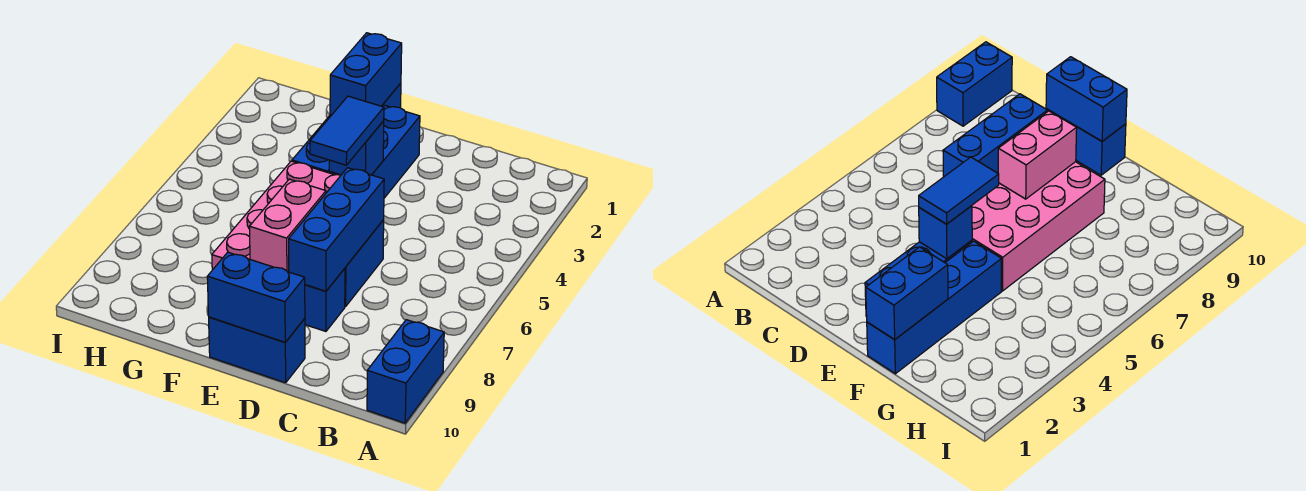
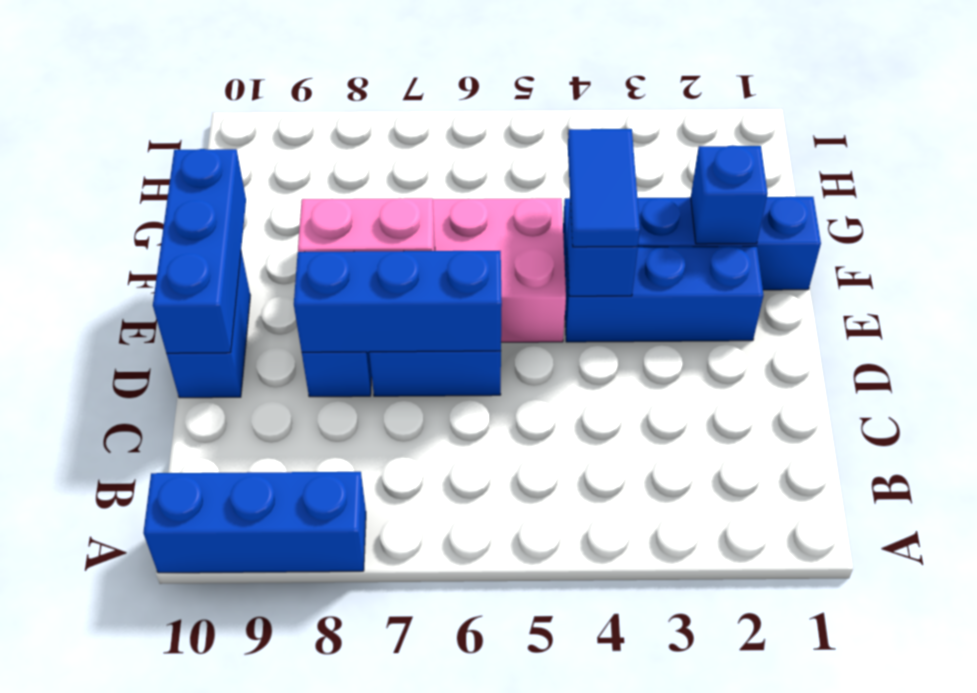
blue brick A9:A10 level 1 -> blue brick A8:A10 level 1
blue brick D10:E10 level 2 -> blue brick D10:F10 level 2
blue tile E4:E5 level 3 -> blue tile E4:F4 level 3
blue brick F1:F2 level 2 -> blue brick F2 level 2

